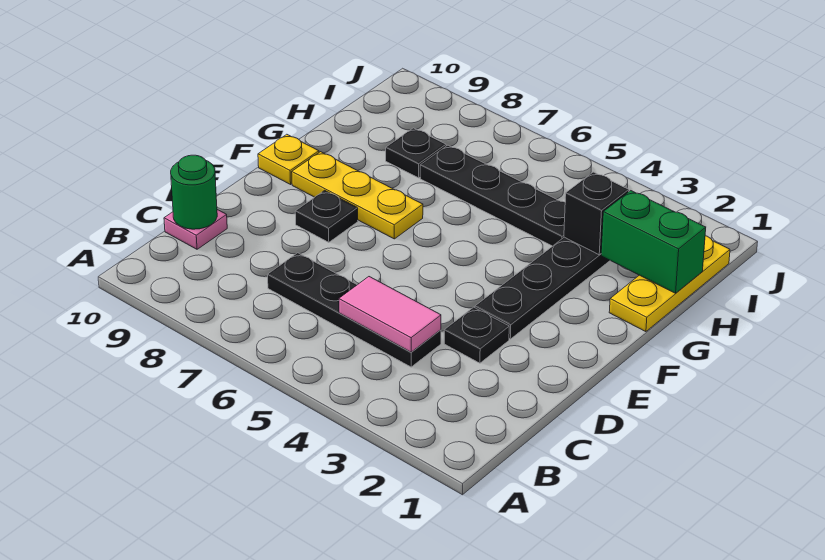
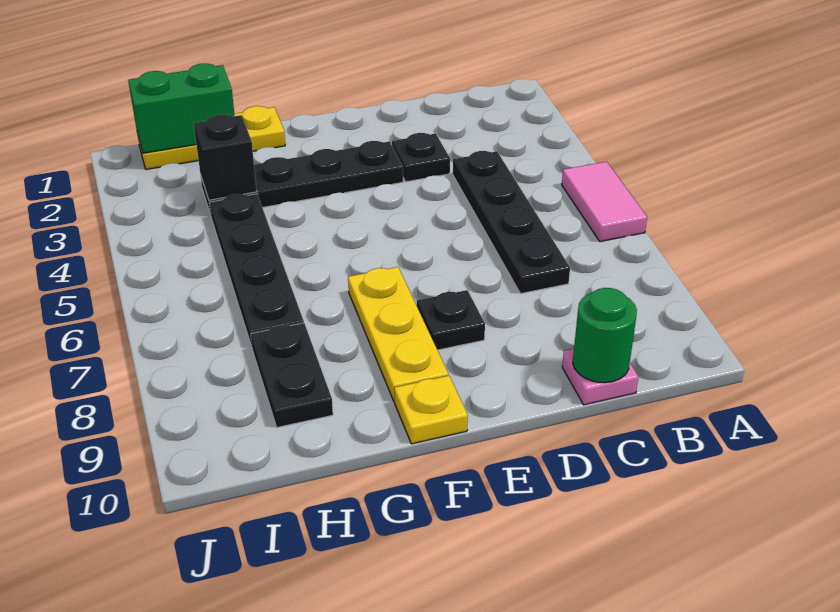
pink tile C4:C5 level 2 -> pink tile A5:A6 level 1
green brick H1:H2 level 2 -> green brick H1:I1 level 2
black plate H8 level 1 -> black plate H8:H9 level 1

